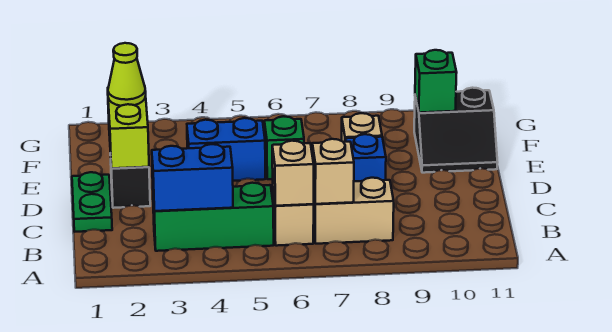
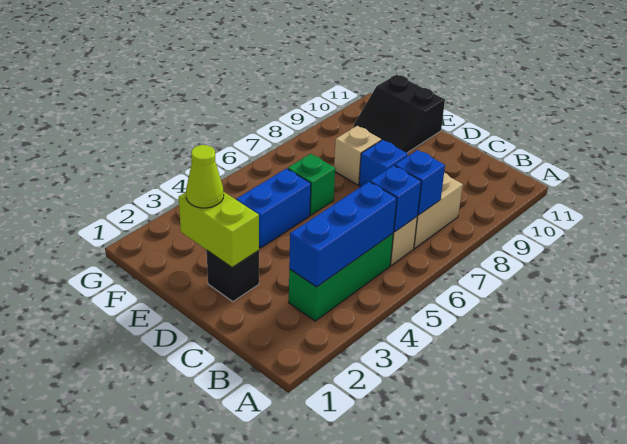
blue brick B3:B4 level 2 -> blue brick B3:B5 level 2
tan brick B6 level 2 -> blue brick B6 level 2
tan brick B7 level 2 -> blue brick B7 level 2
green plate C1:D1 level 1 -> none
black slope E10:F11 level 1 top F -> black slope E10:F11 level 1 top 11
green brick F10 level 2 -> none

